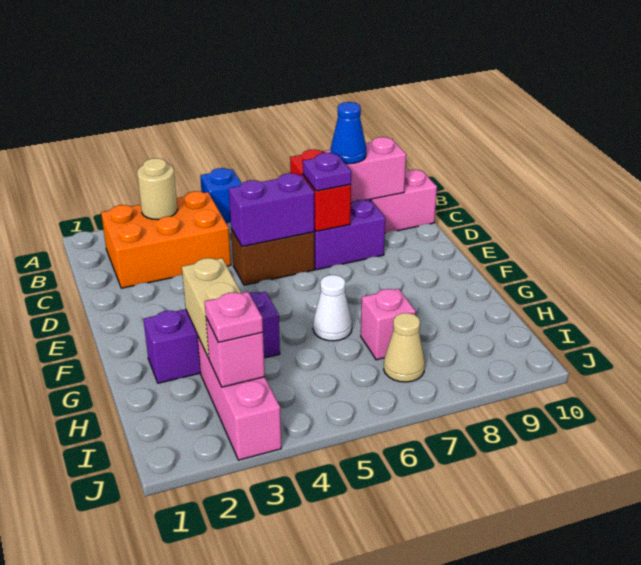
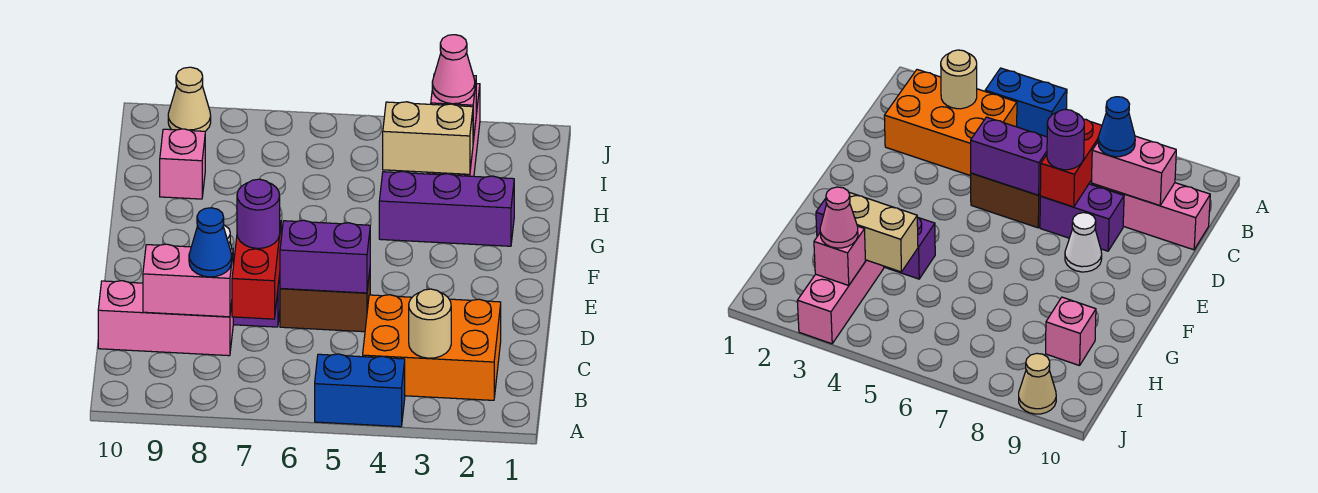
blue brick A5 level 1 -> blue brick A4:A5 level 1
purple plate D7 level 3 -> purple round brick D7 level 3
tan brick G3:H3 level 2 -> tan brick H3:H4 level 2
white cone G6 level 1 -> white cone E8 level 1
pink brick H7 level 1 -> pink brick H9 level 1
pink plate I3 level 3 -> pink cone I3 level 3
tan cone I7 level 1 -> tan cone J9 level 1

